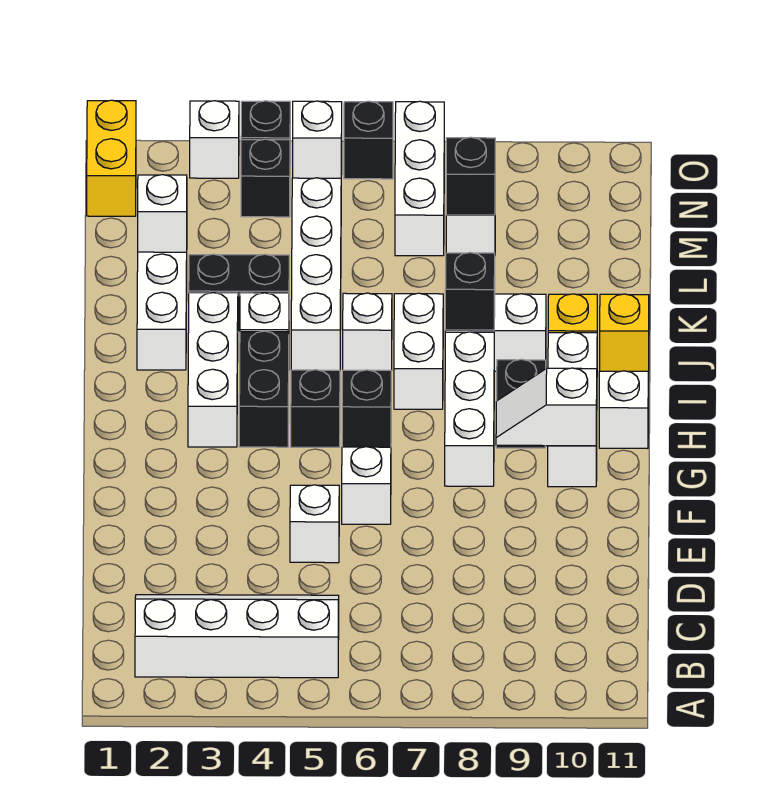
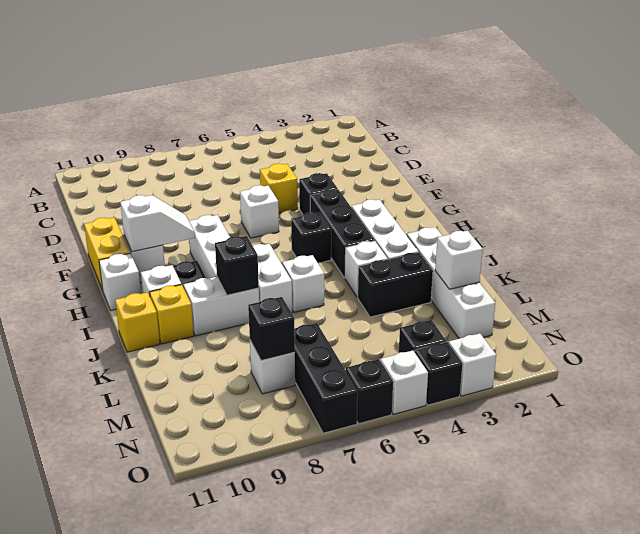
white slope B2:C5 level 1 top B -> none
white brick E5 level 1 -> yellow brick E5 level 1
black brick H4:I4 level 1 -> black brick G4:I4 level 1
black brick H6 level 1 -> black brick F4 level 1
white brick J5:M5 level 1 -> none
white brick M7:O7 level 1 -> black brick M7:O7 level 1
yellow brick N1:O1 level 1 -> yellow brick F11:G11 level 1

